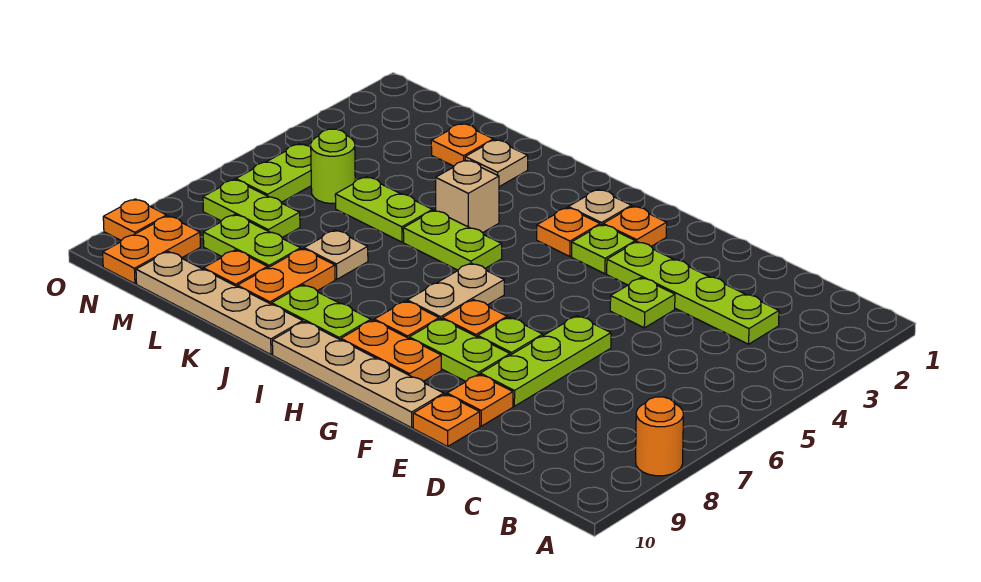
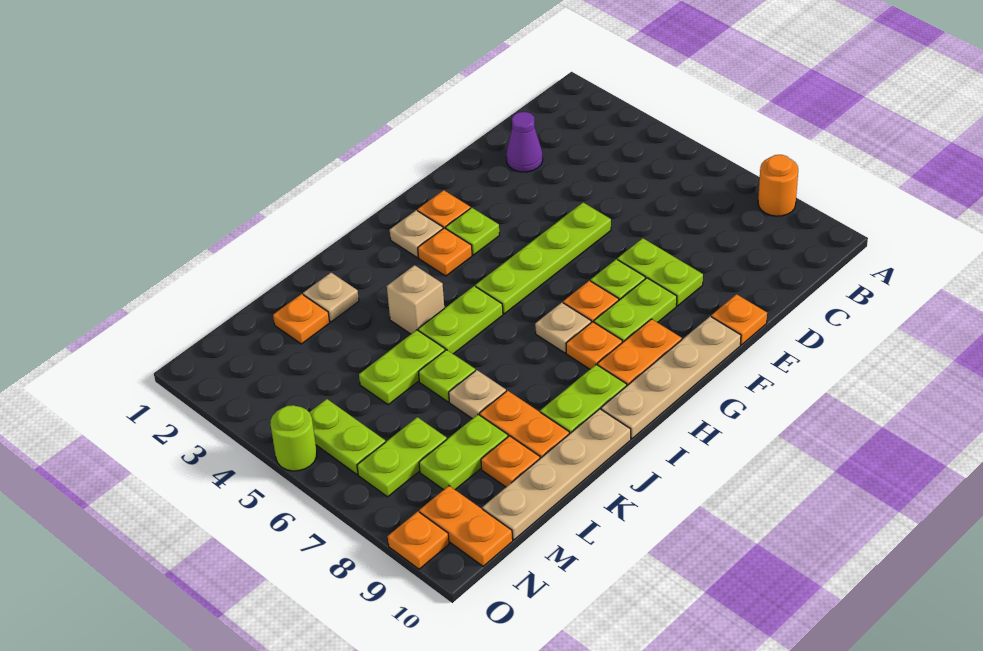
lime plate C3:F3 level 1 -> lime plate E5:H5 level 1
none -> purple cone D2 level 1
lime plate E4 level 1 -> lime plate K6 level 1
lime plate E6:E8 level 1 -> lime plate E7:E8 level 1
orange plate E9 level 1 -> none
tan plate H6:H7 level 1 -> tan plate H7 level 1
lime round brick M5 level 1 -> lime round brick O5 level 1

